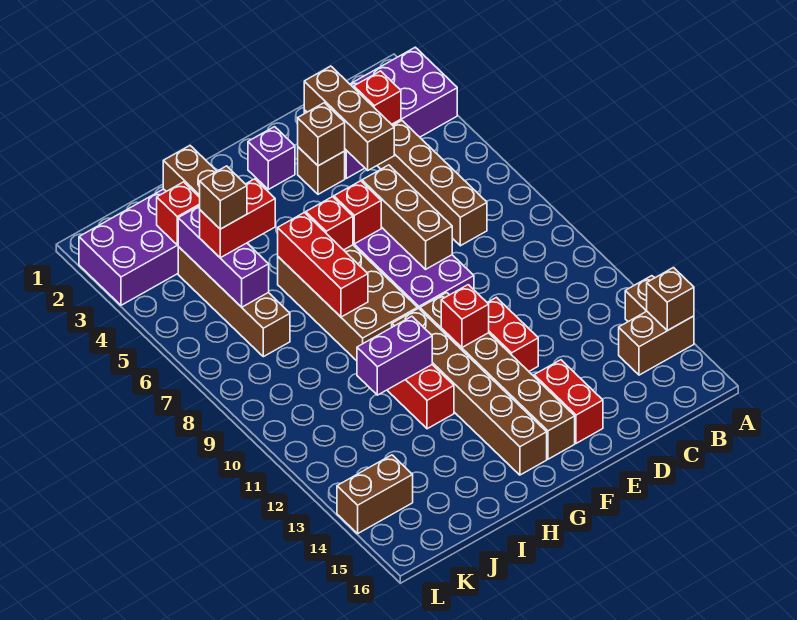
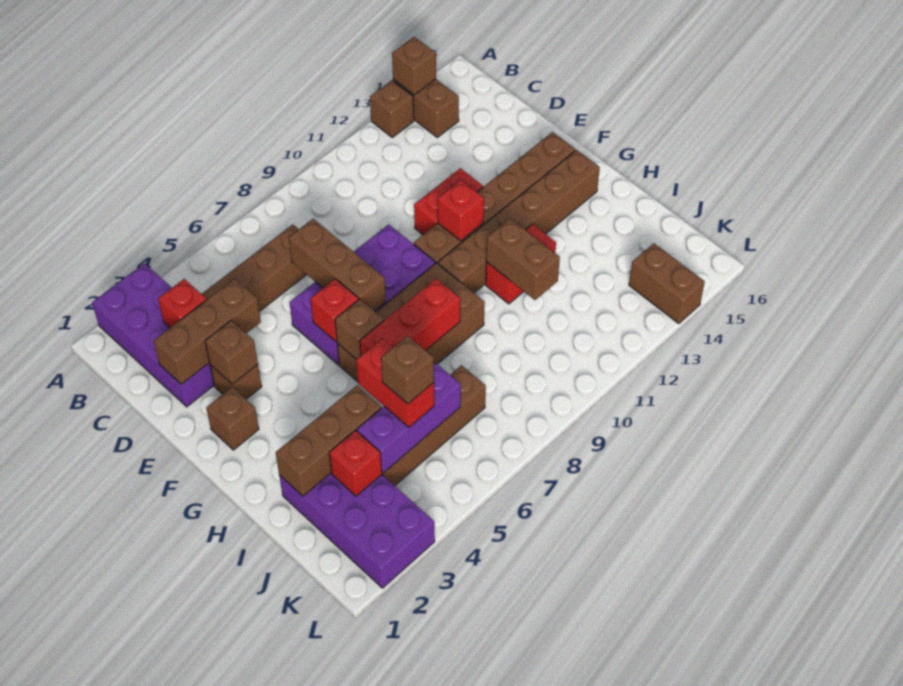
brown brick E6:E8 level 2 -> brown brick D7:F7 level 2
red brick E14:E15 level 1 -> none
purple brick F2 level 1 -> brown brick F2 level 1
red brick G6 level 2 -> brown brick G6 level 2
purple brick H11:I11 level 2 -> brown brick H11:I11 level 2

